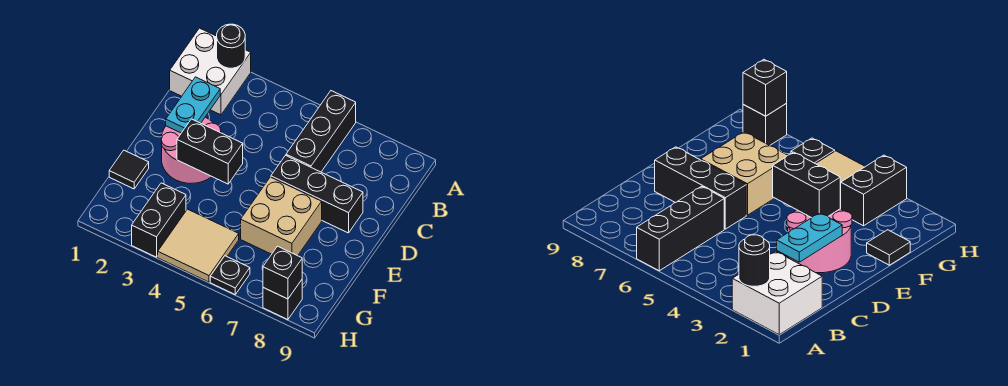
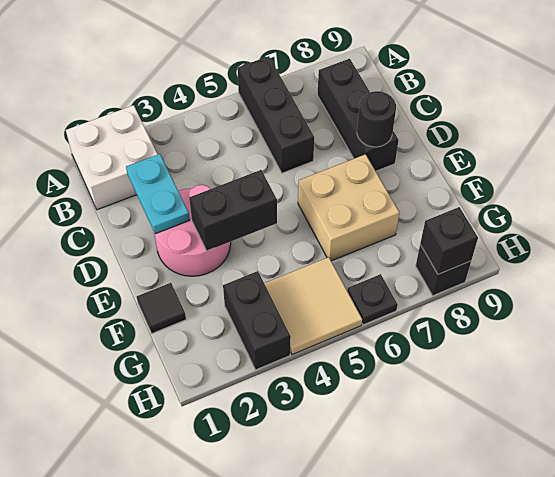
black round brick A2 level 2 -> black round brick D8 level 2
black brick D6:D8 level 1 -> black brick B8:D8 level 1

